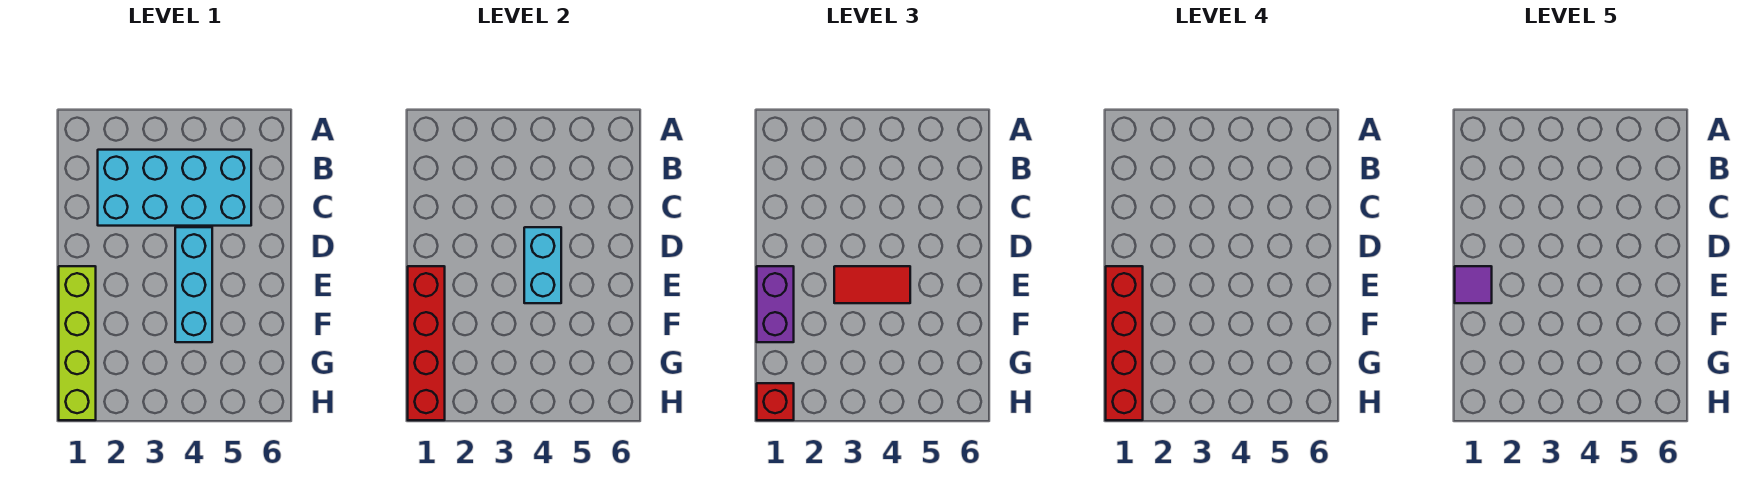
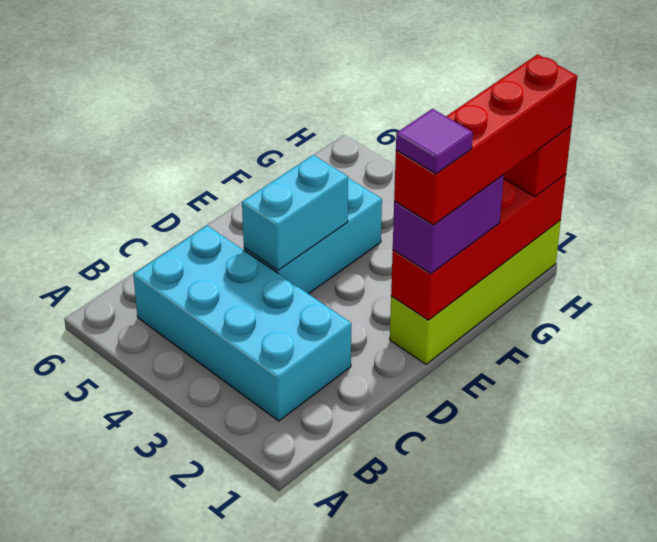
red tile E3:E4 level 3 -> none

